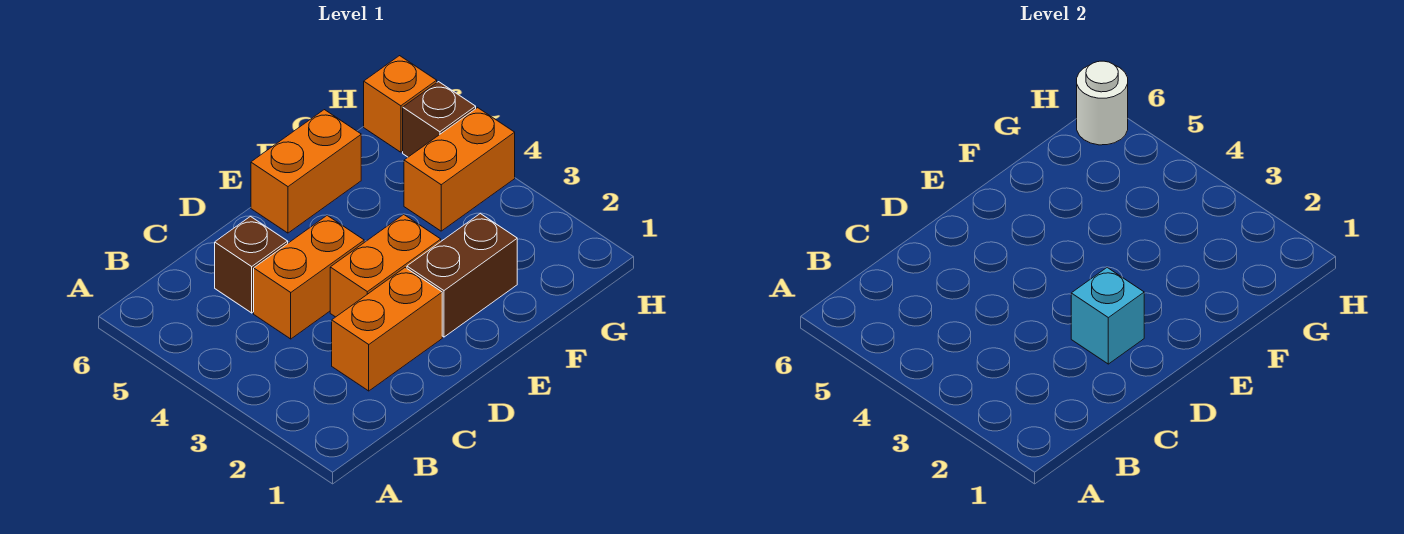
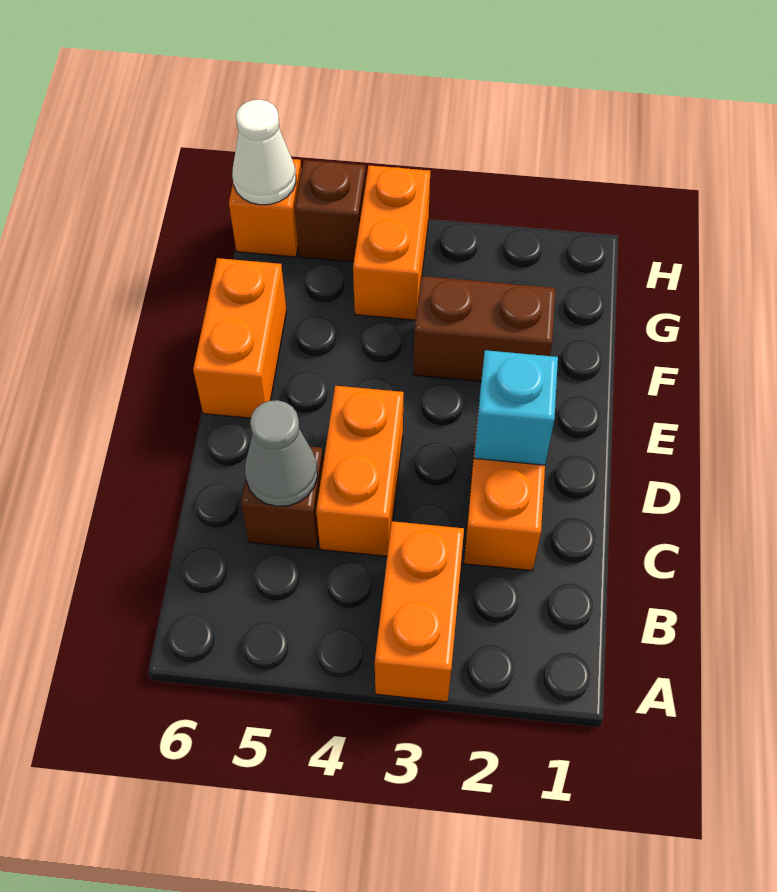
none -> grey cone C5 level 2
orange brick D3:E3 level 1 -> orange brick A3:B3 level 1
brown brick E2:F2 level 1 -> brown brick F2:F3 level 1
white round brick H6 level 2 -> white cone H6 level 2

